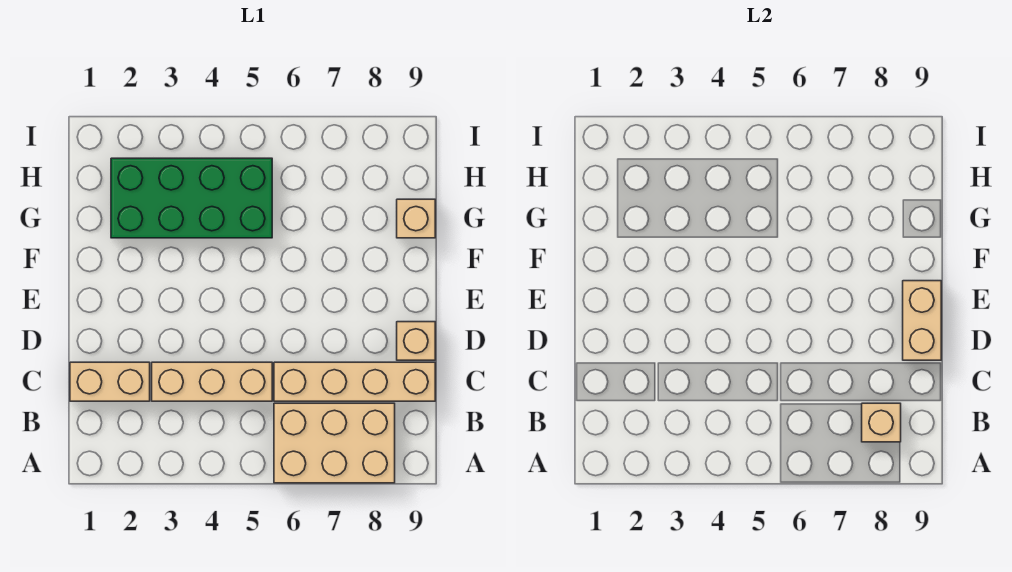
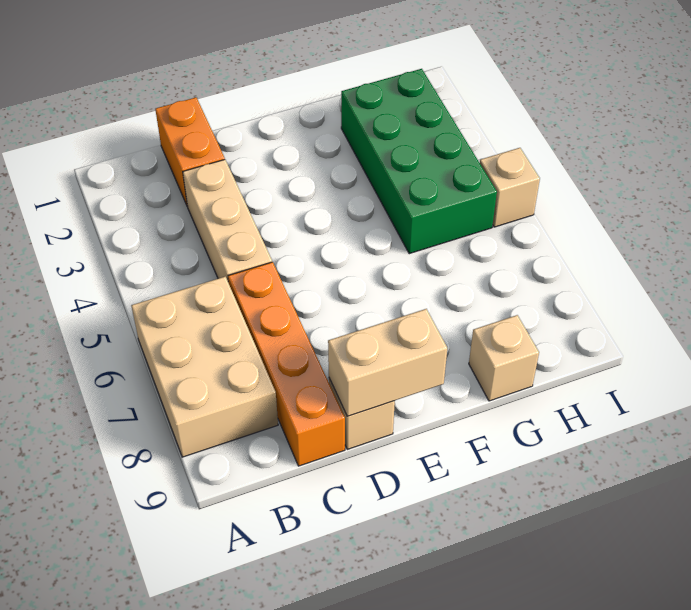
tan brick B8 level 2 -> tan brick I5 level 1
tan brick C1:C2 level 1 -> orange brick C1:C2 level 1
tan brick C6:C9 level 1 -> orange brick C6:C9 level 1

